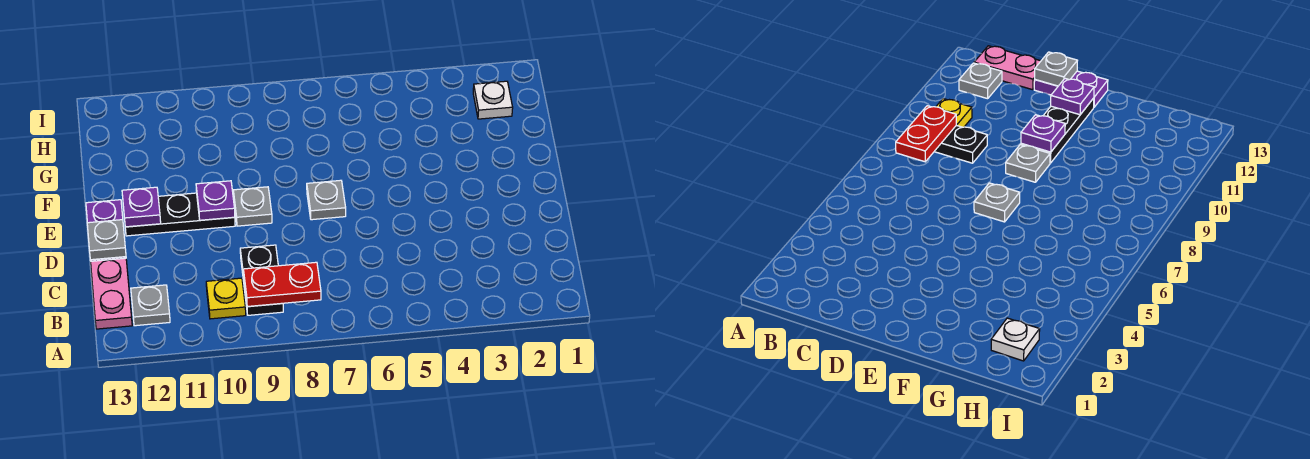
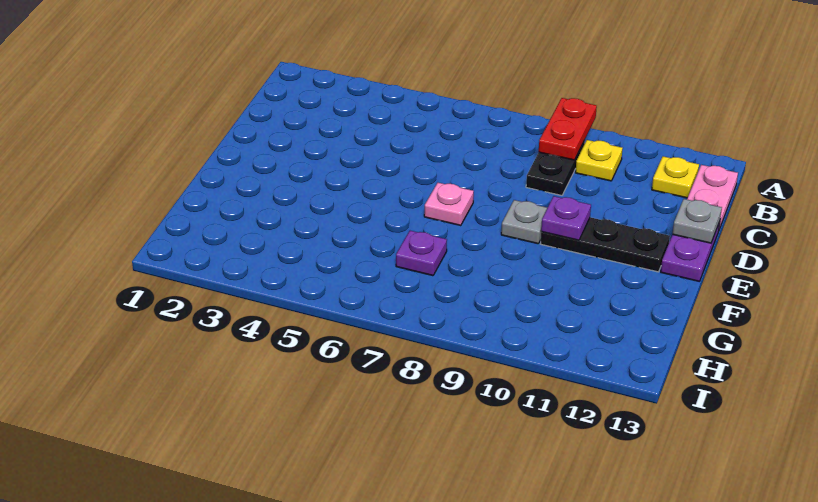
red plate B8:B9 level 2 -> red plate A9:B9 level 2
grey plate B12 level 1 -> yellow plate B12 level 1
grey plate E7 level 1 -> pink plate E7 level 1
purple plate E12 level 2 -> purple plate G7 level 1
white plate H2 level 1 -> none

